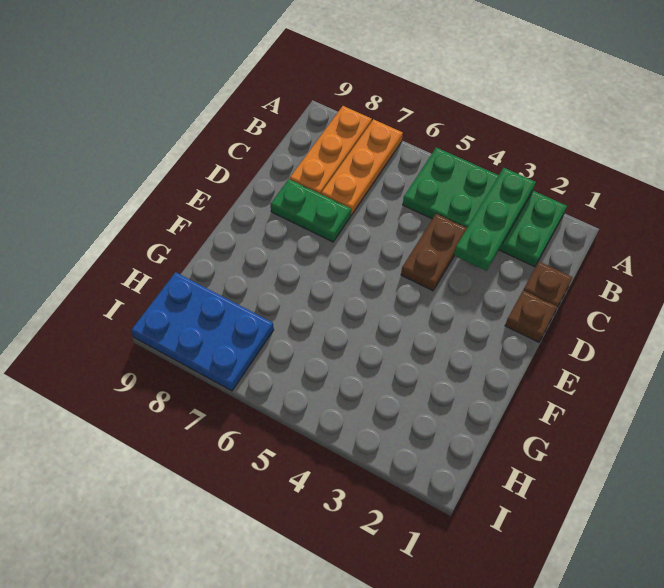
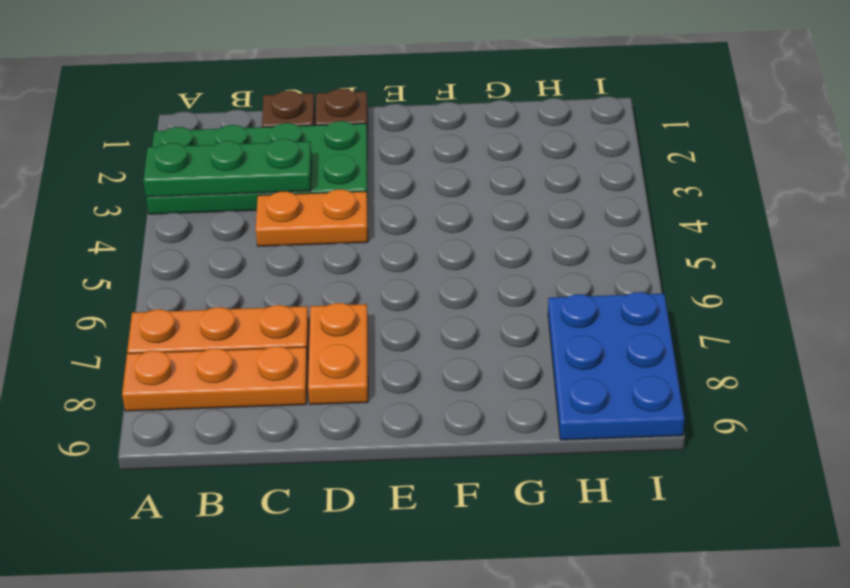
green plate A2:B5 level 1 -> green plate A2:D3 level 1
brown plate C4:D4 level 1 -> orange plate C4:D4 level 1
green plate D7:D8 level 1 -> orange plate D7:D8 level 1

